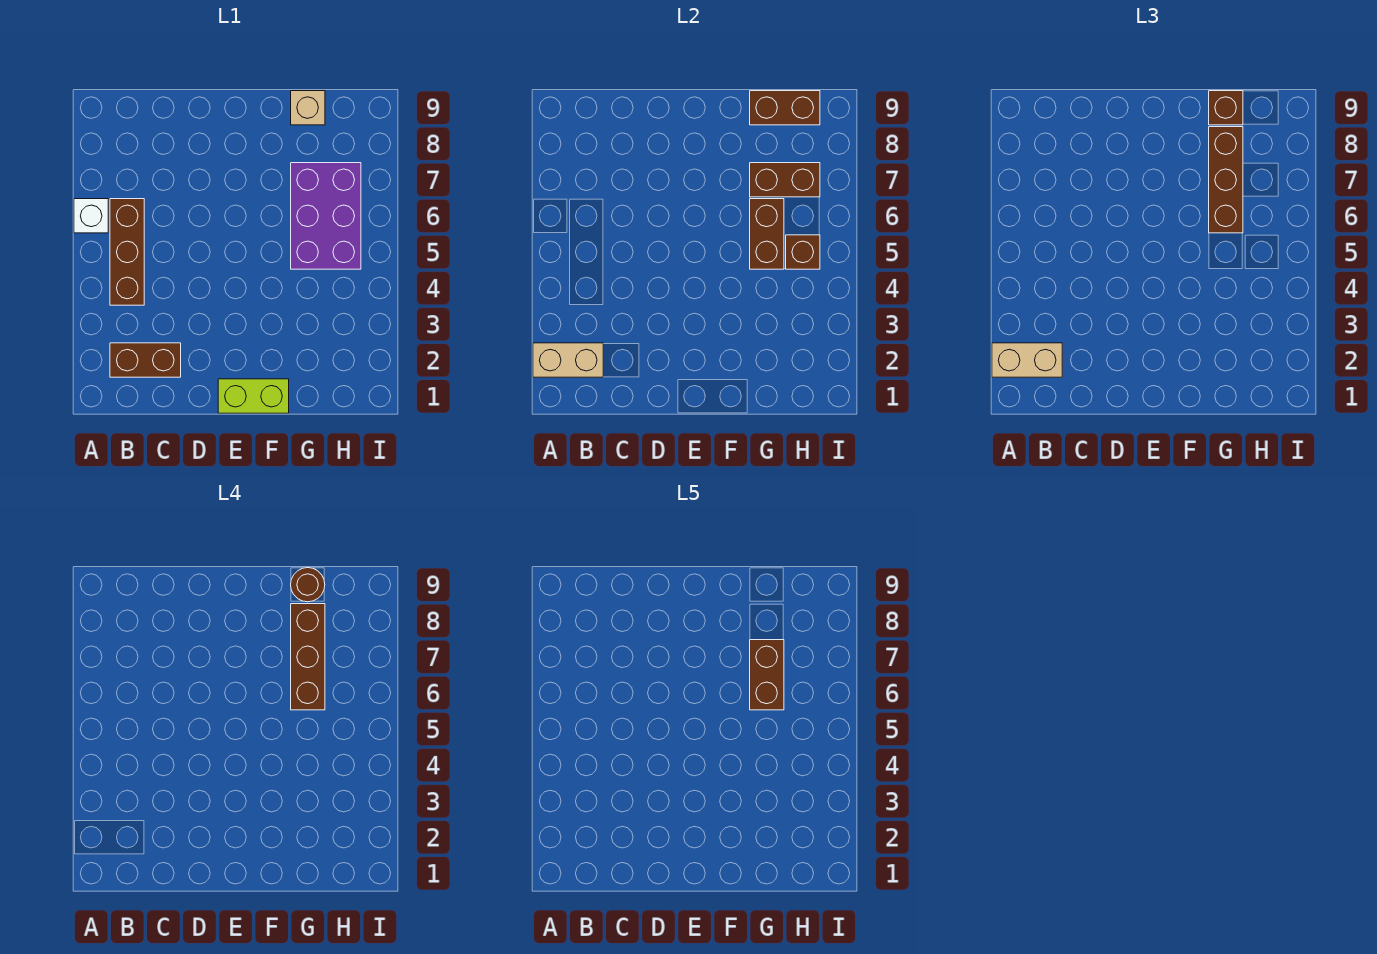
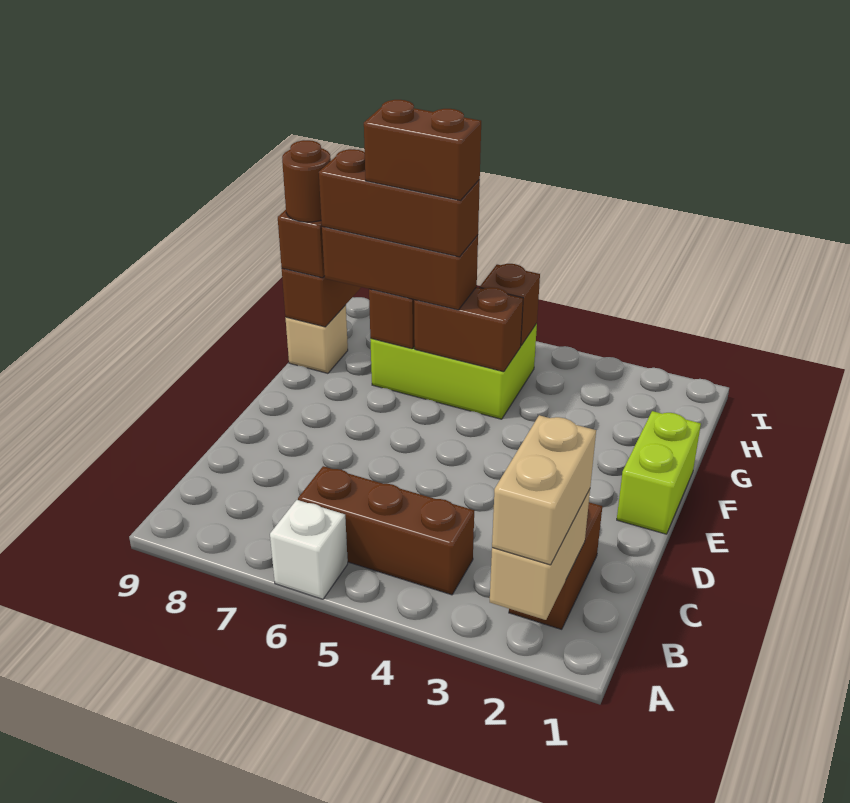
purple brick G5:H7 level 1 -> lime brick G5:H7 level 1

